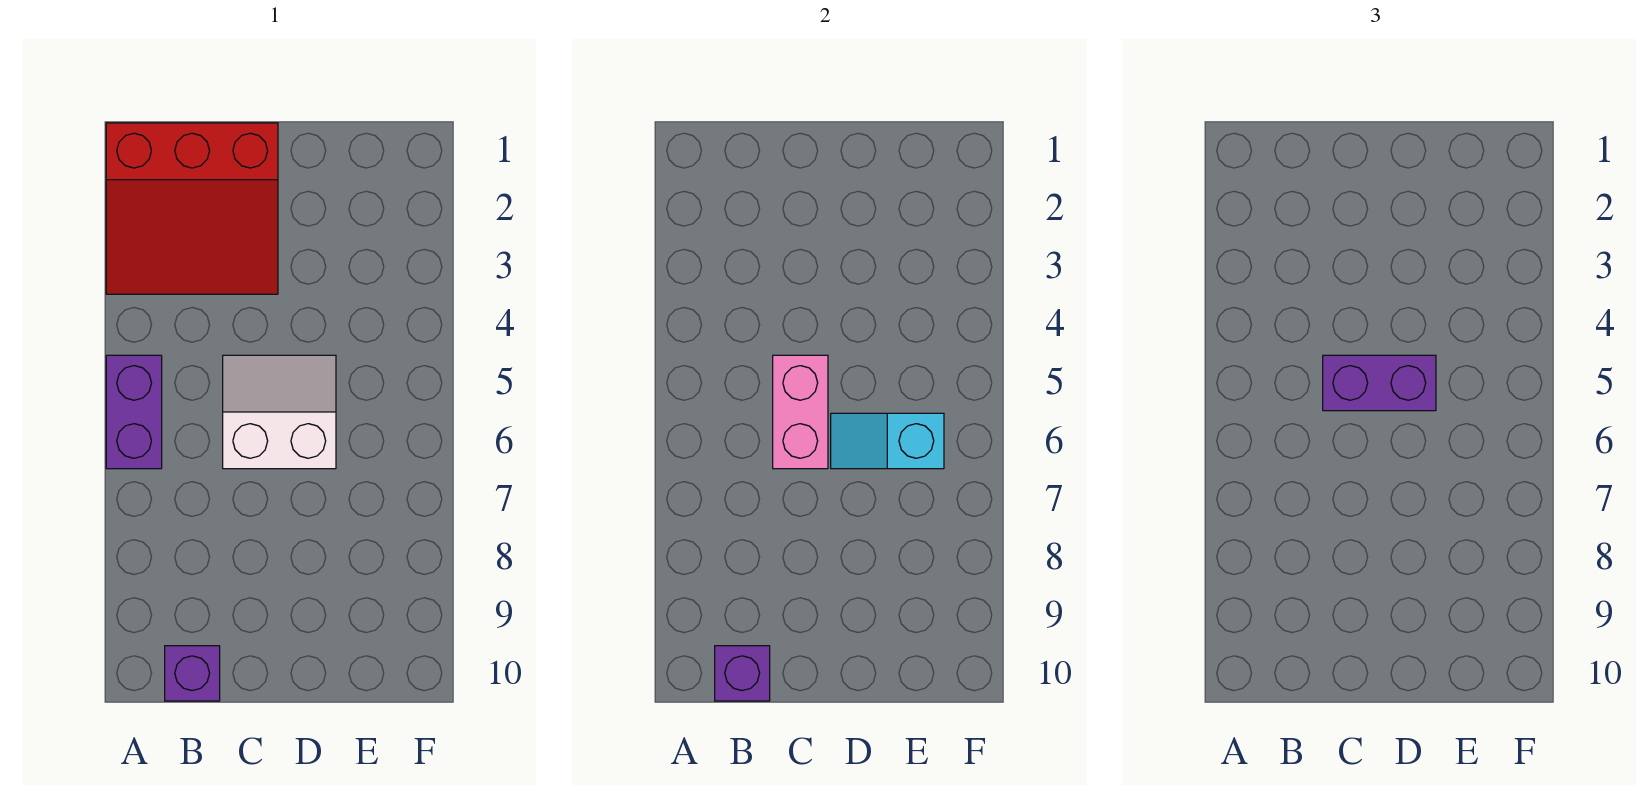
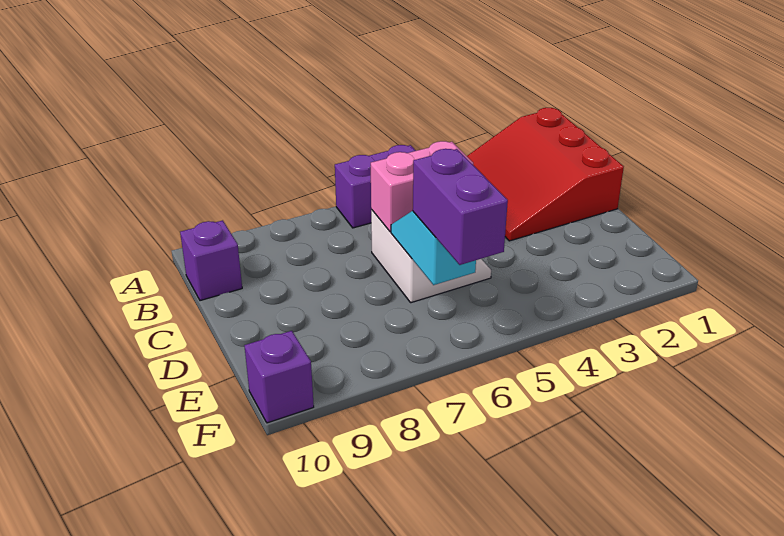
purple brick B10 level 2 -> purple brick F10 level 1
purple brick C5:D5 level 3 -> purple brick E6:F6 level 3

